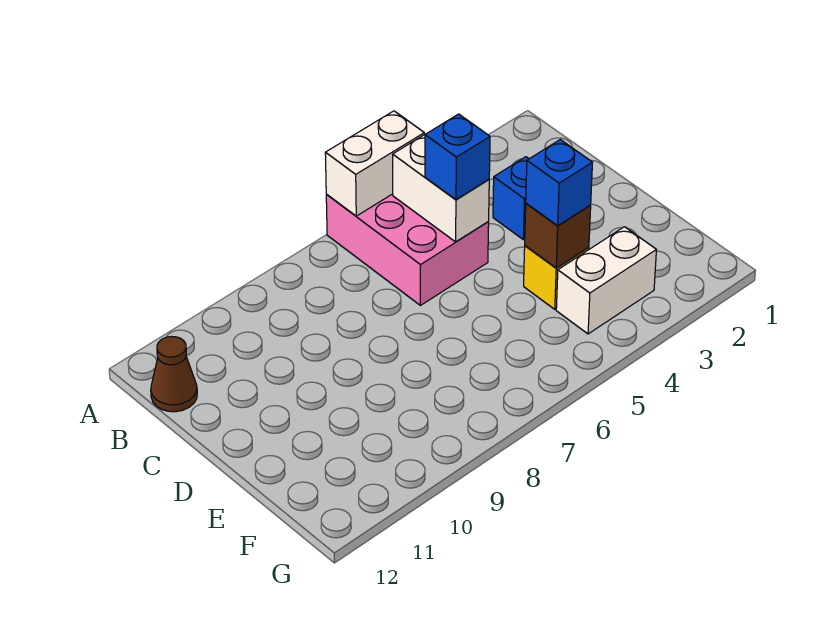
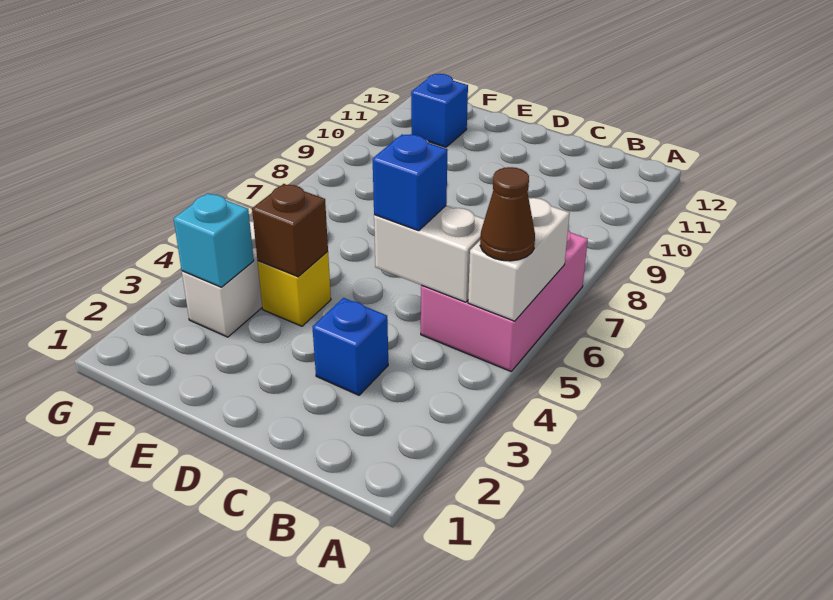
pink brick A5:C6 level 1 -> pink brick A5:B7 level 1
brown cone B12 level 1 -> brown cone A5 level 3
blue brick E4 level 3 -> blue brick F11 level 1
none -> cyan brick F3 level 2

